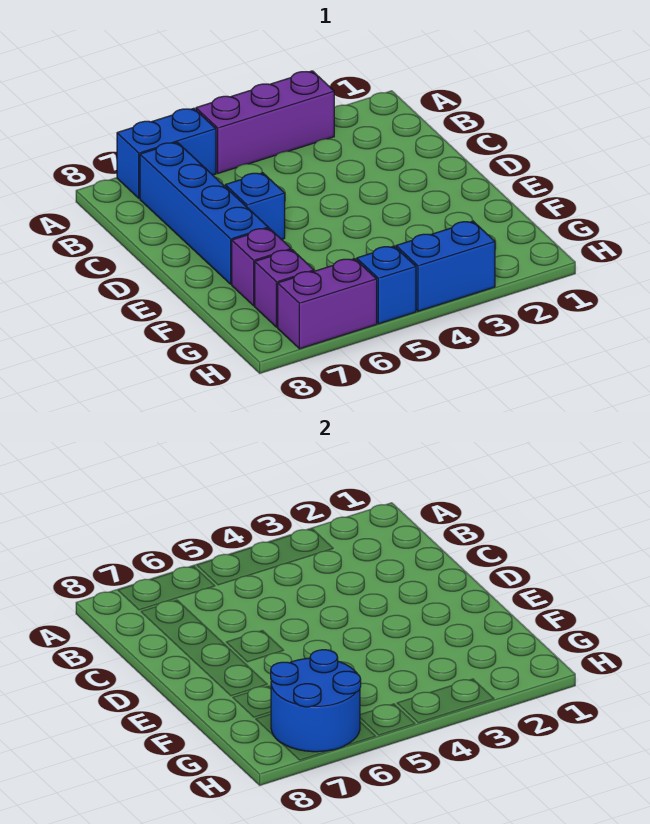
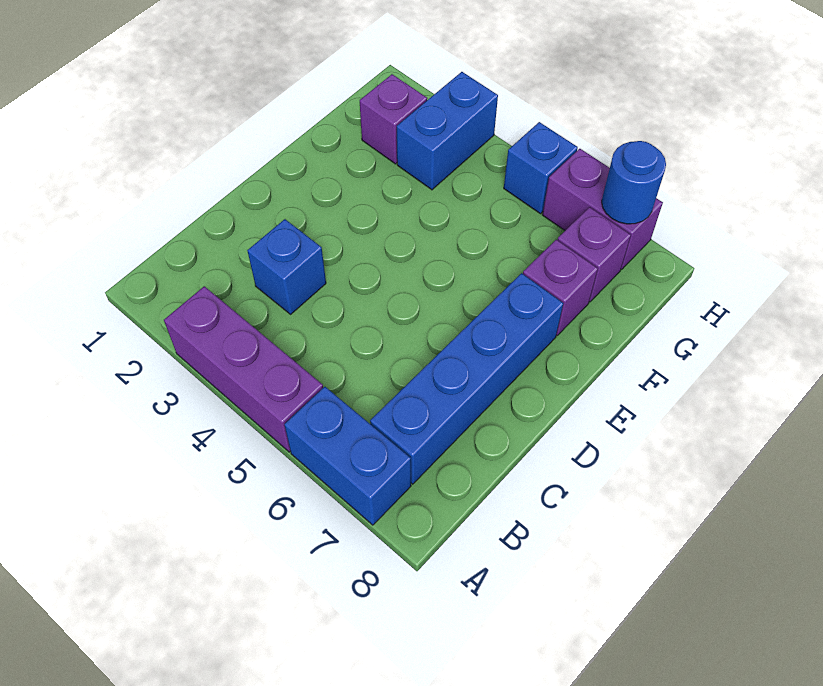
blue brick D6 level 1 -> blue brick C3 level 1
none -> purple brick G2 level 1
blue round brick G6:H7 level 2 -> blue round brick H7 level 2
blue brick H3:H4 level 1 -> blue brick G3:H3 level 1

